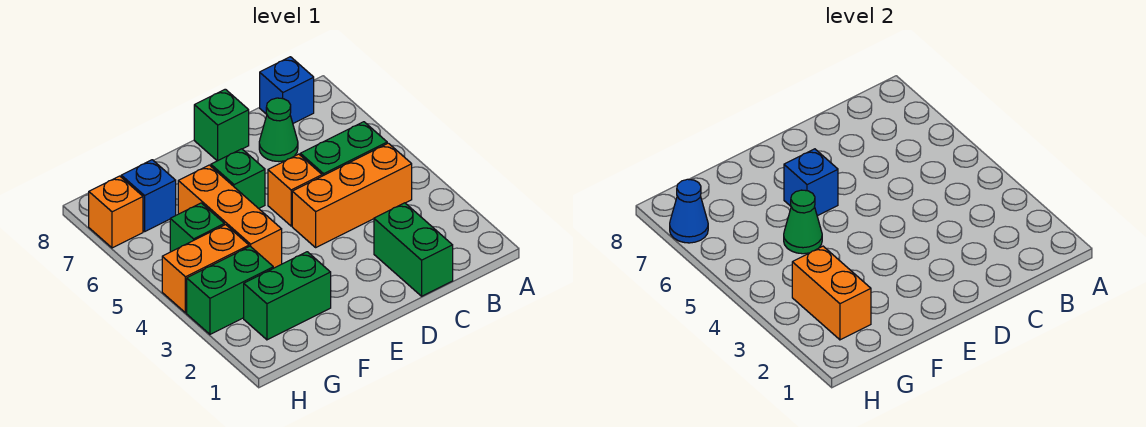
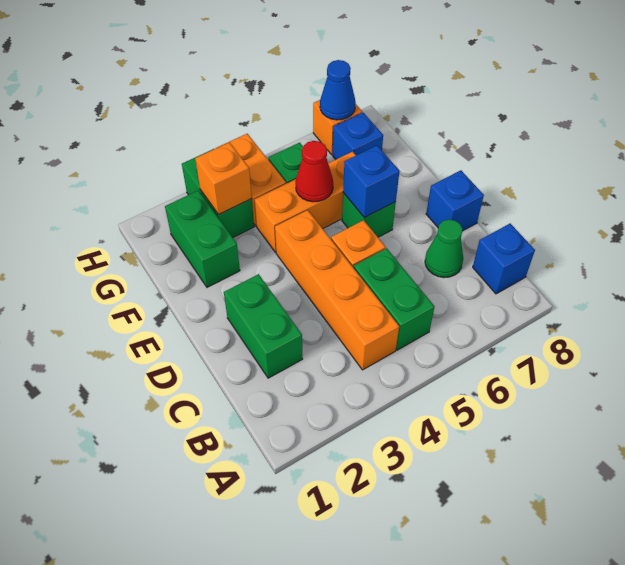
orange brick B4:D4 level 1 -> orange brick B4:E4 level 1
green brick C1:C2 level 1 -> green brick C2:D2 level 1
green brick D8 level 1 -> blue brick D8 level 1
green cone F5 level 2 -> red cone F5 level 2
orange brick G2:G3 level 2 -> orange brick G3 level 2

